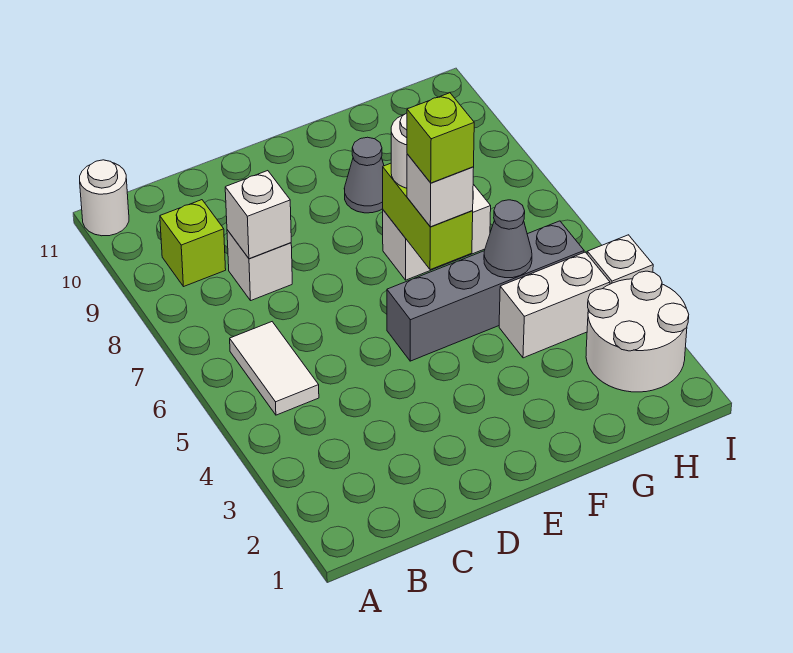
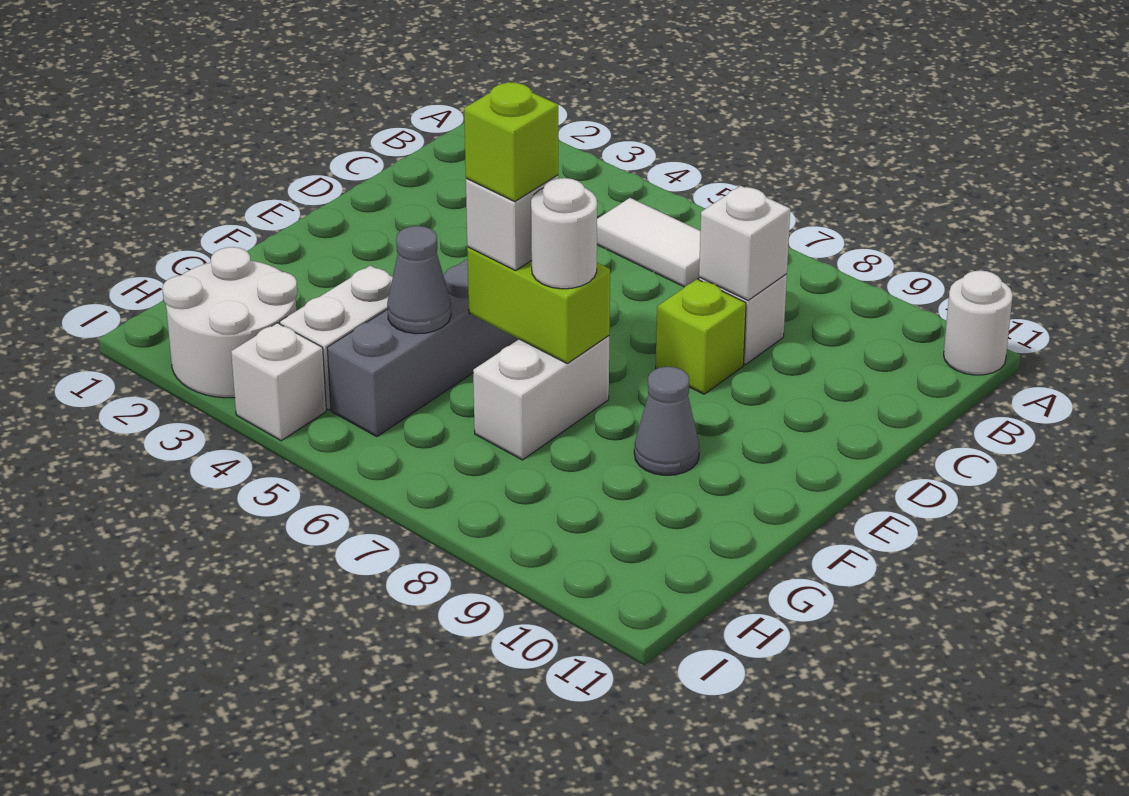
lime brick B9 level 1 -> lime brick D8 level 1

